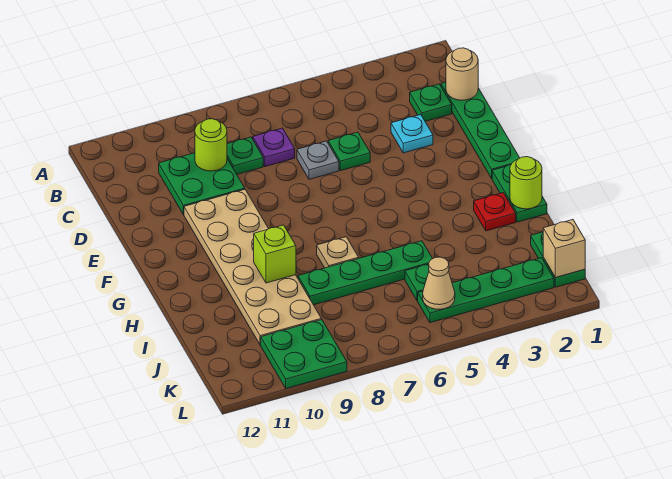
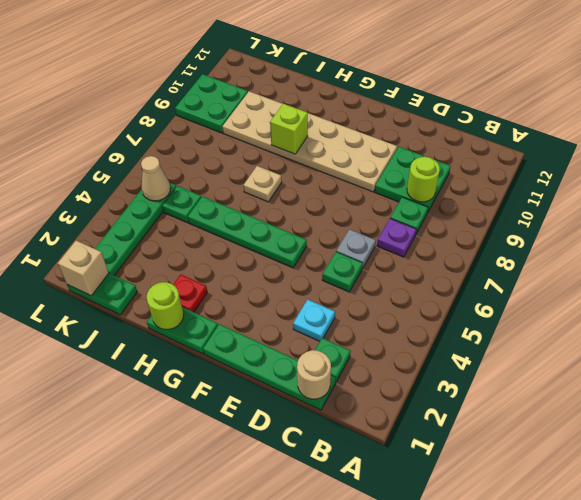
green plate I5:I8 level 1 -> green plate F5:I5 level 1

